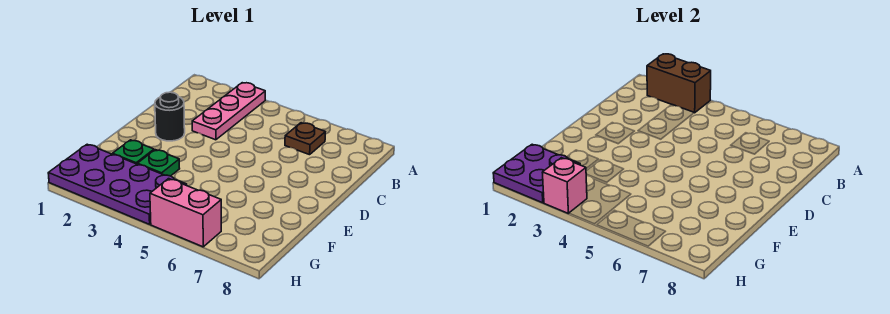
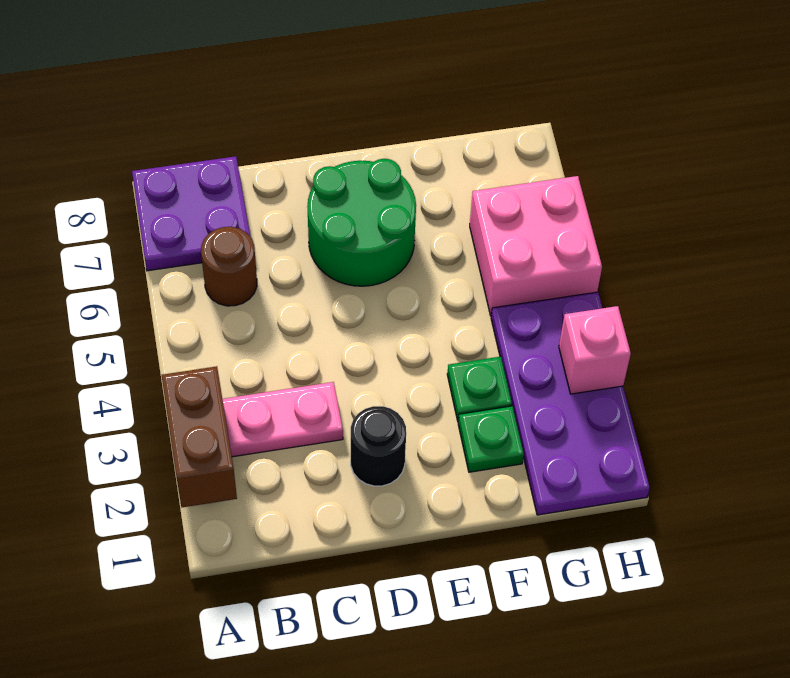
brown plate B6 level 1 -> brown round brick B6 level 1
none -> green round brick D6:E7 level 1
purple plate G1:H2 level 2 -> purple plate A7:B8 level 1
pink brick H5:H6 level 1 -> pink brick G5:H6 level 1

